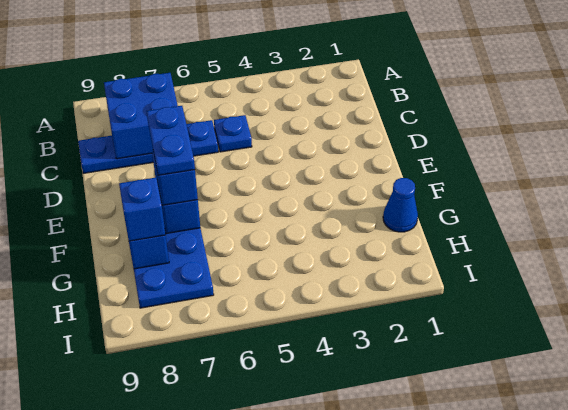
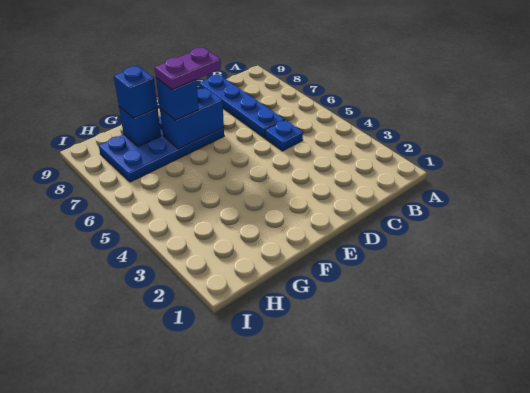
blue brick B7:C8 level 2 -> none
blue plate E7:F7 level 4 -> purple plate E7:F7 level 4
blue cone G1 level 1 -> none

